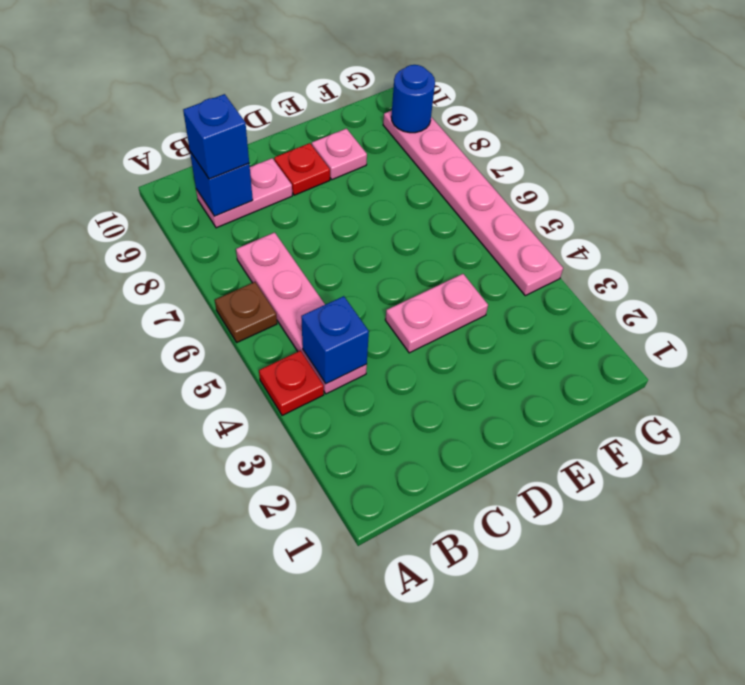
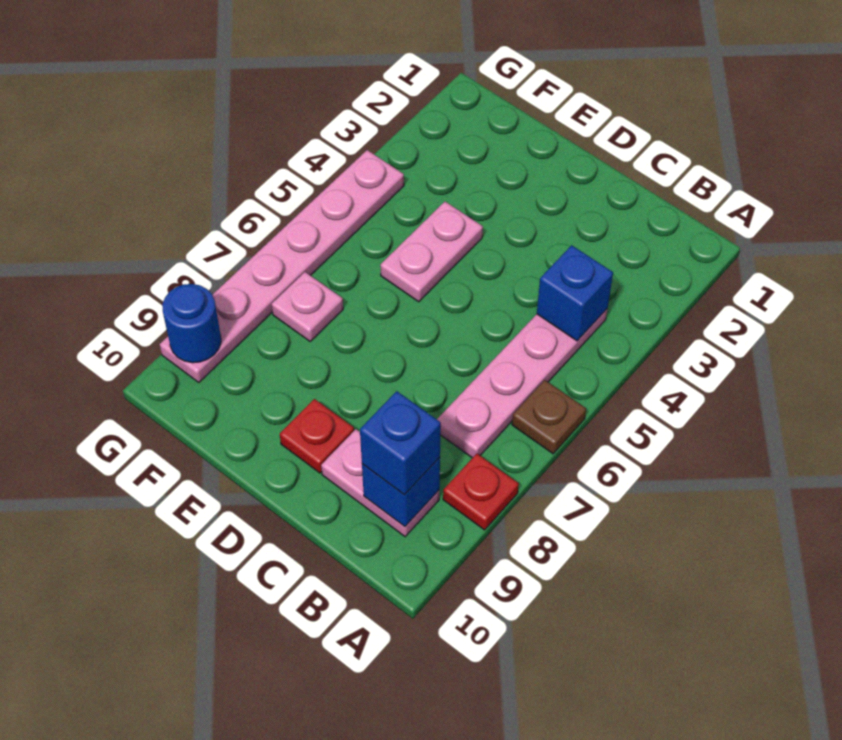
red plate A4 level 1 -> red plate A8 level 1
pink plate D4:E4 level 1 -> pink plate E4:E5 level 1
pink plate E9 level 1 -> pink plate F7 level 1

